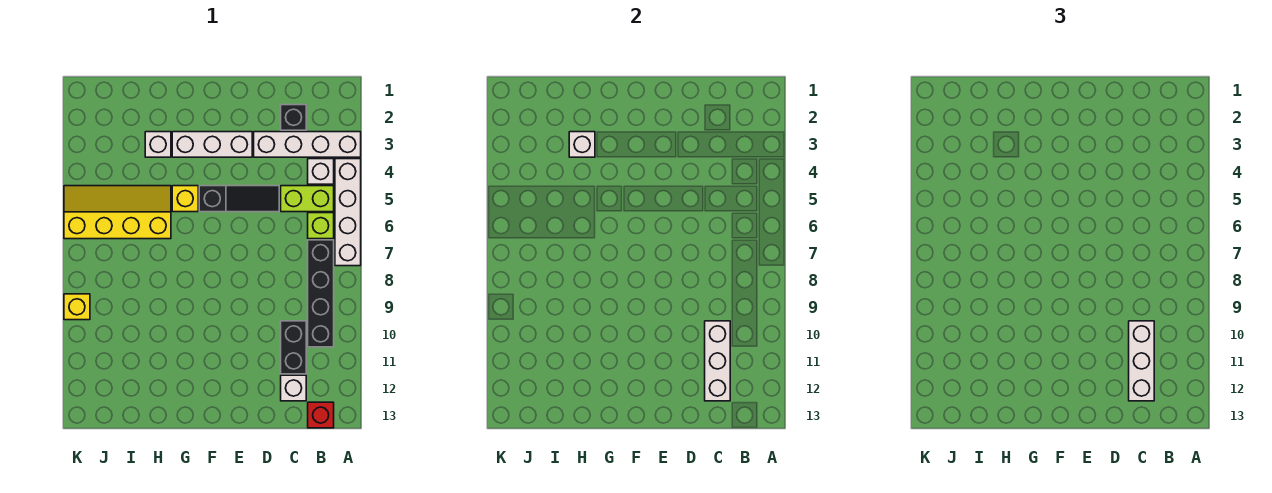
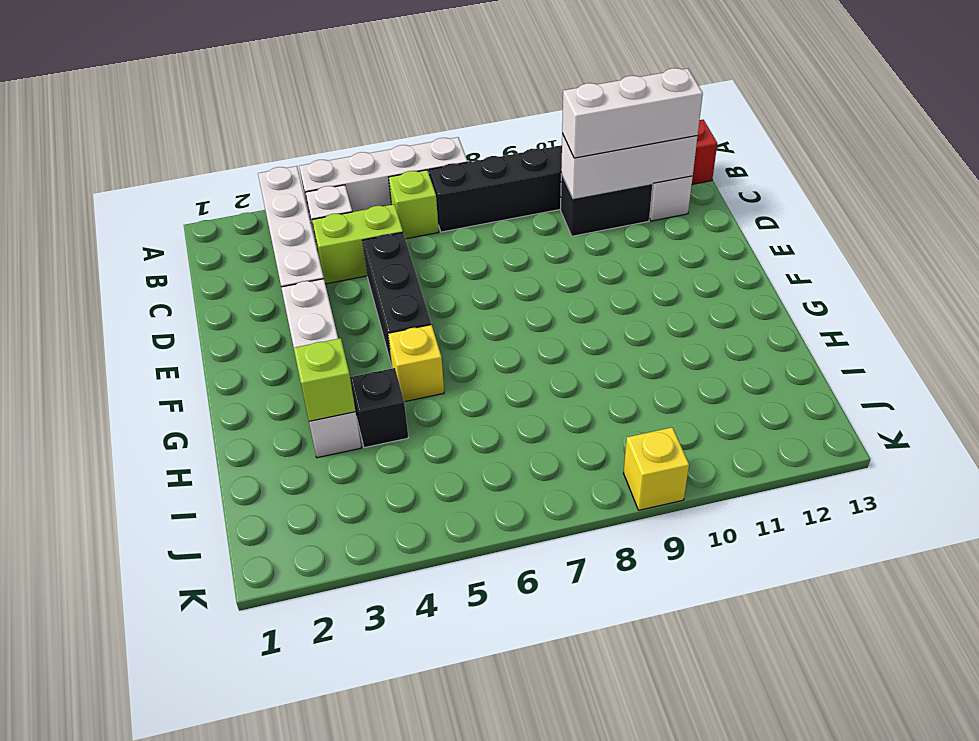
lime brick B5:C5 level 1 -> lime brick C4:C5 level 1
black brick C2 level 1 -> black brick H4 level 1
black slope D5:F5 level 1 top F -> black brick D5:F5 level 1
white brick H3 level 2 -> lime brick H3 level 2
yellow slope H5:K6 level 1 top 6 -> none

